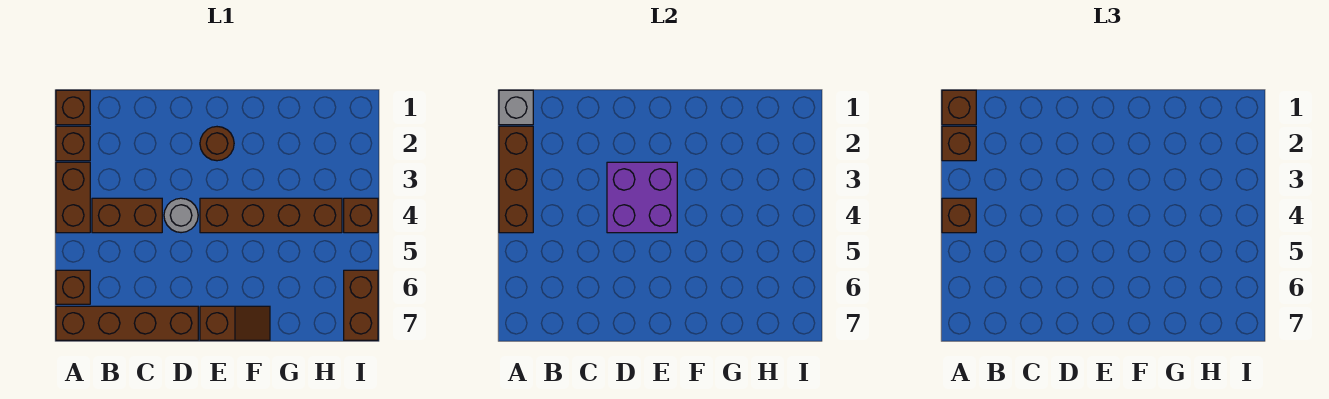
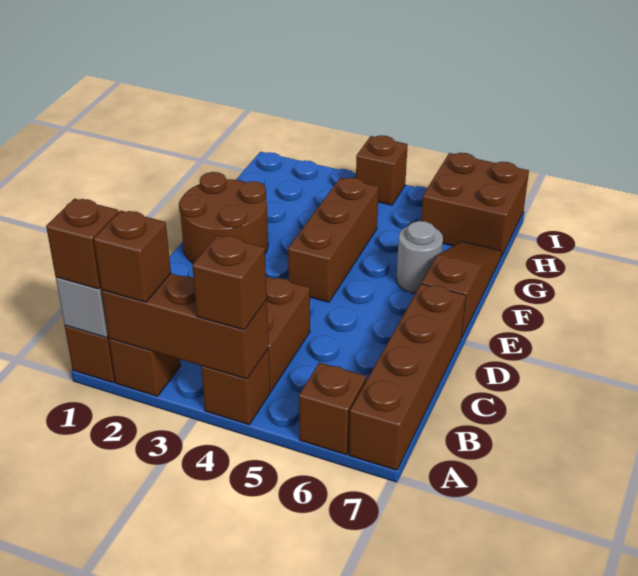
brown brick A3:A4 level 1 -> brown brick A4 level 1
purple brick D3:E4 level 2 -> none
grey round brick D4 level 1 -> grey round brick F6 level 1
brown round brick E2 level 1 -> brown round brick E1:F2 level 1
brown brick E4:H4 level 1 -> brown brick E4:G4 level 1
brown slope E7:F7 level 1 top E -> brown slope E7:G7 level 1 top E
brown brick I6:I7 level 1 -> brown brick H6:I7 level 1

